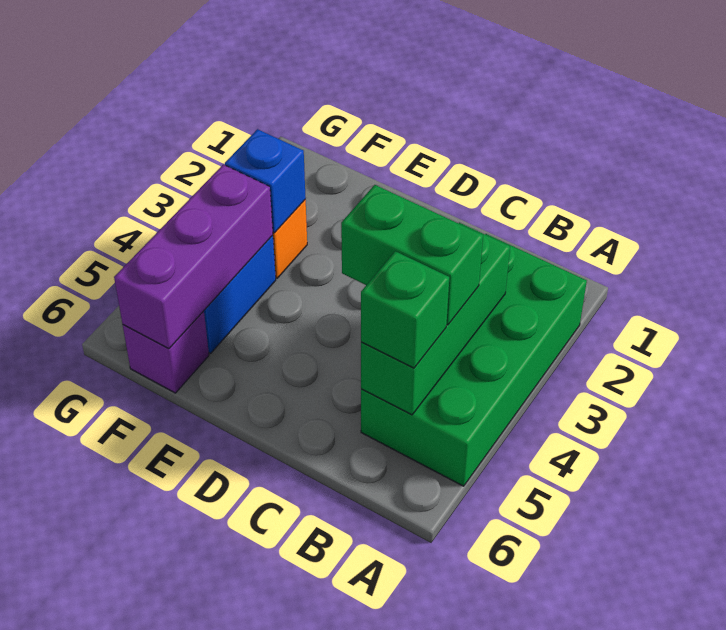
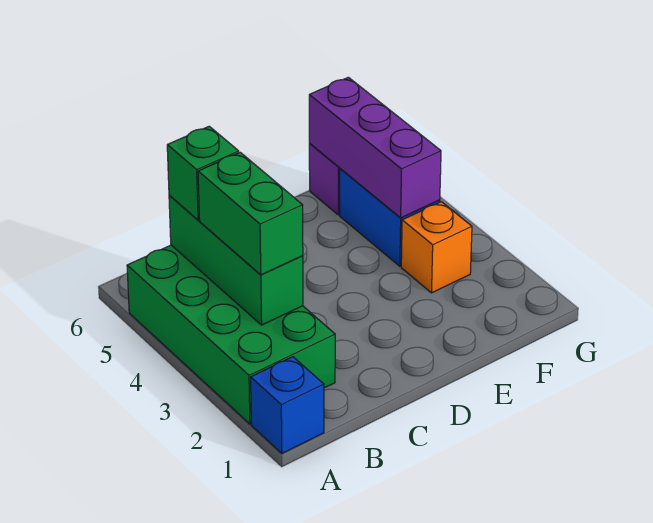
green brick B4:C4 level 3 -> green brick B3:B4 level 3
blue brick F3 level 2 -> blue brick A1 level 1

